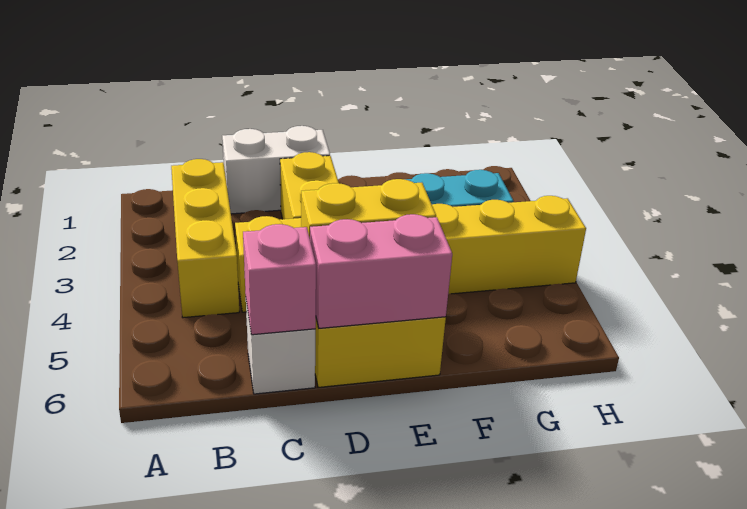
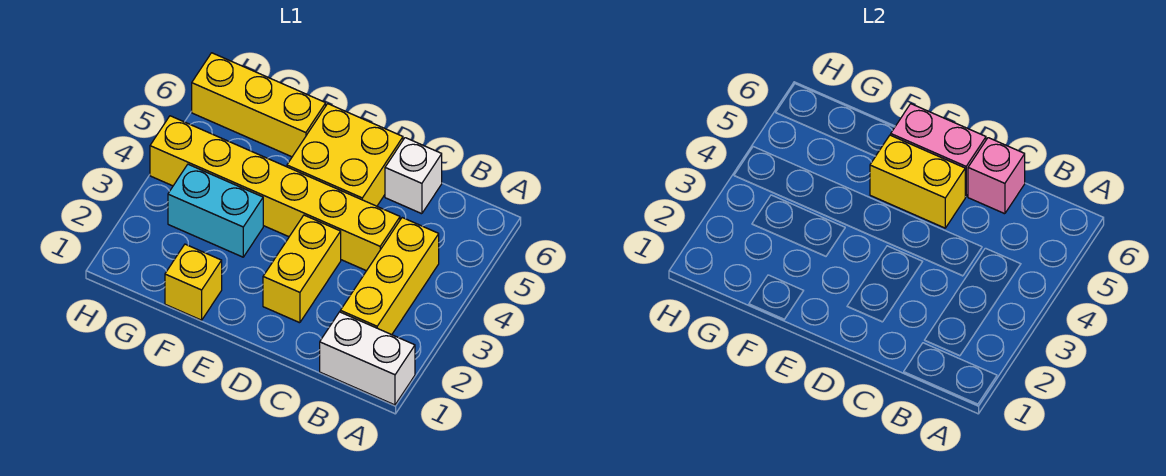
white brick C1:D1 level 1 -> white brick A1:B1 level 1
none -> yellow brick F1 level 1
none -> yellow brick F6:H6 level 1

